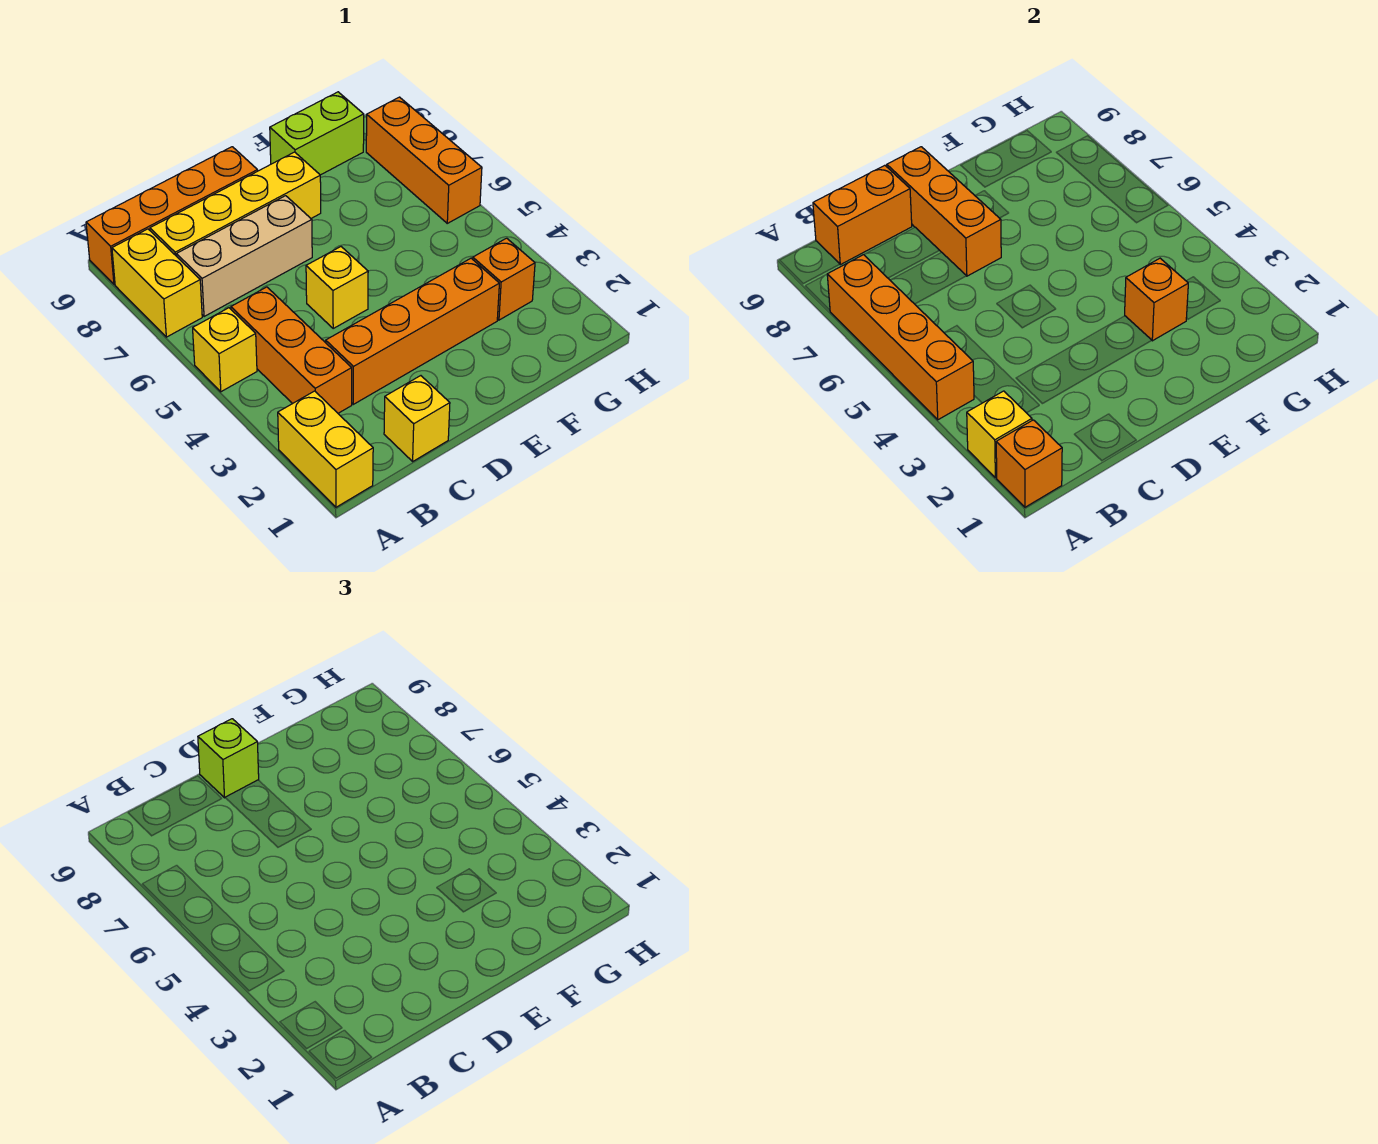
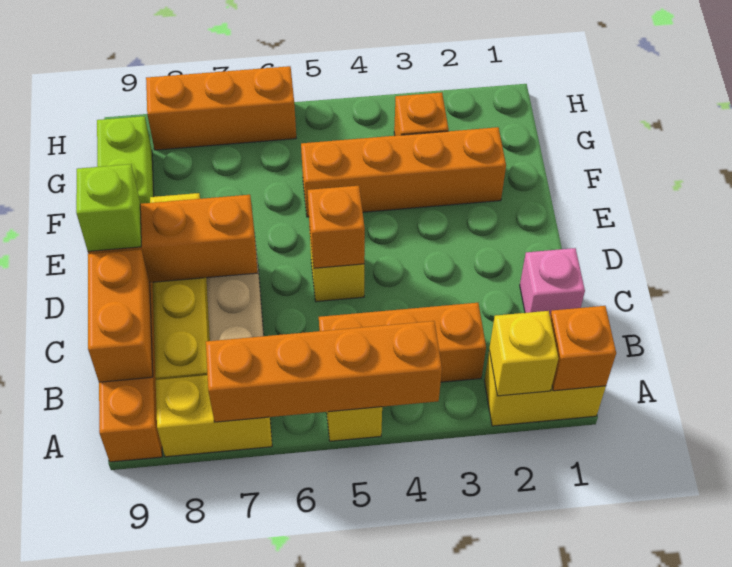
yellow brick C1 level 1 -> pink brick C1 level 1
orange brick C3:F3 level 1 -> orange brick F2:F5 level 1
orange brick F3 level 2 -> orange brick D5 level 2

